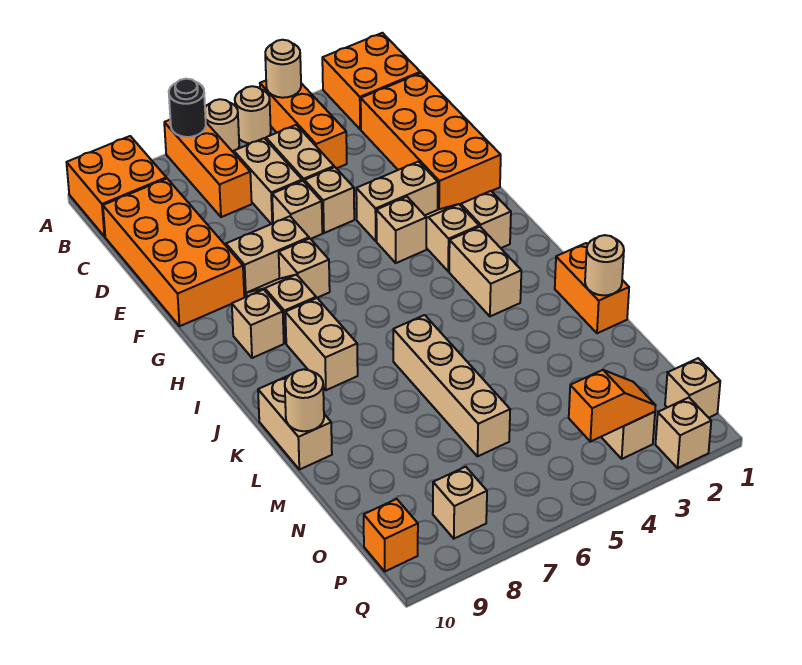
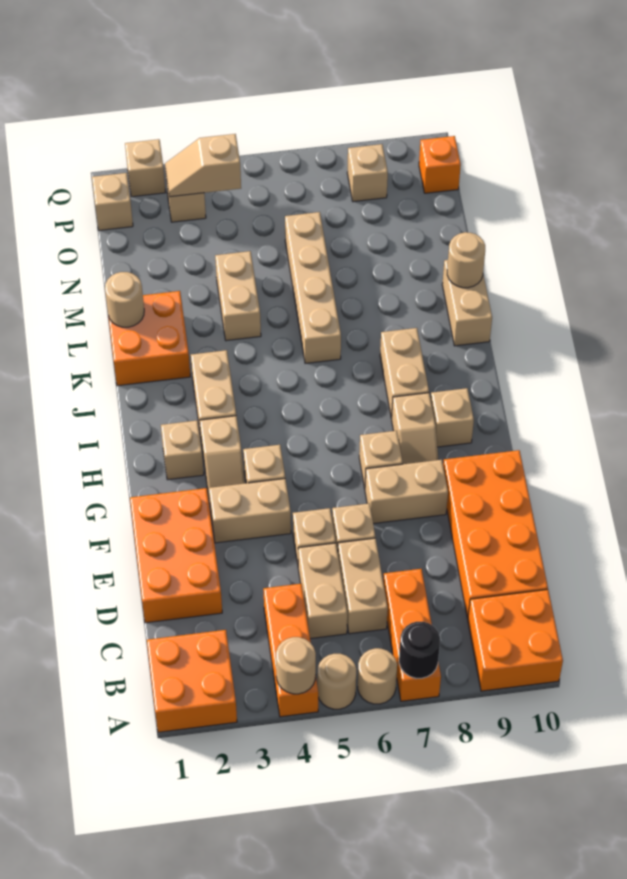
orange brick C1:F2 level 1 -> orange brick D1:F2 level 1
orange brick K1:L1 level 1 -> orange brick K1:L2 level 1
none -> tan brick L4:M4 level 1
orange slope P3:P4 level 2 top 4 -> tan slope P3:P4 level 2 top 4

